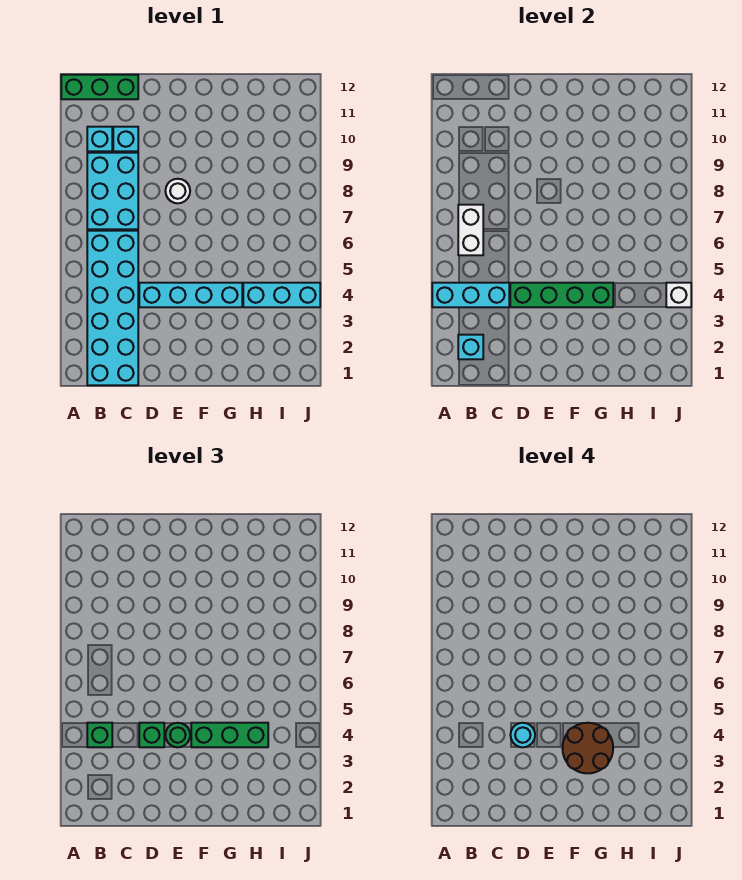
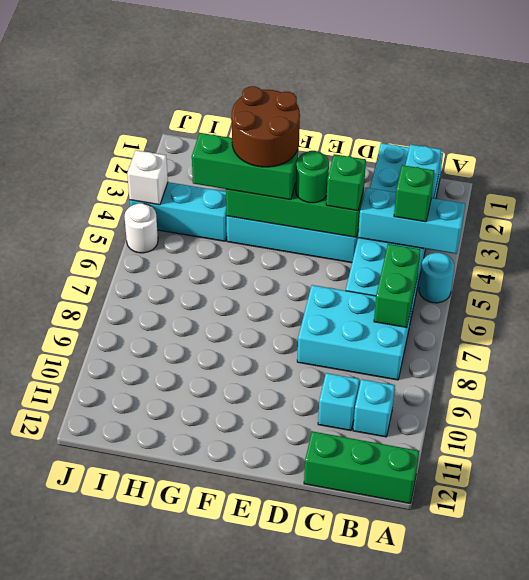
white brick B6:B7 level 2 -> green brick B6:B7 level 2
cyan brick B7:C9 level 1 -> cyan brick B7:D8 level 1
cyan round brick D4 level 4 -> cyan round brick A5 level 1
white round brick E8 level 1 -> white round brick J5 level 1

